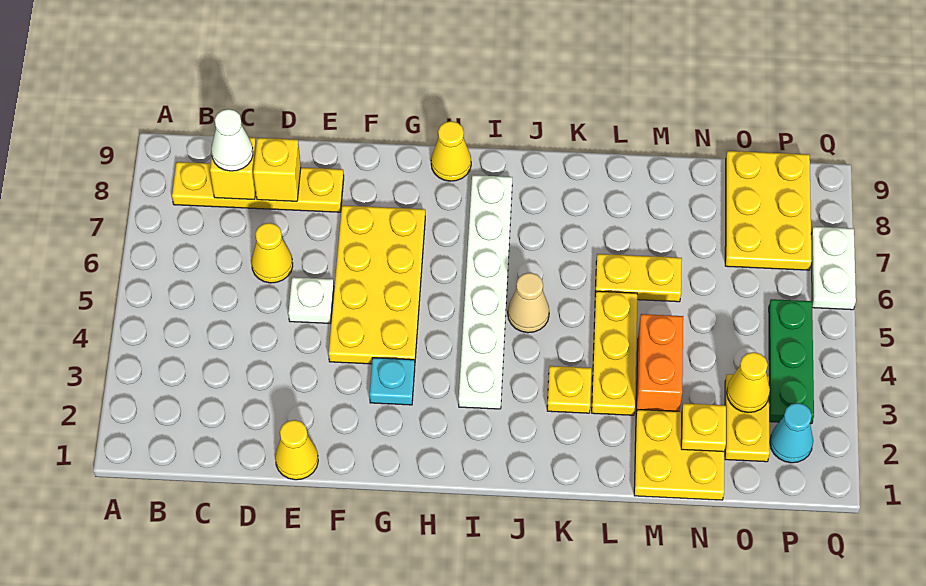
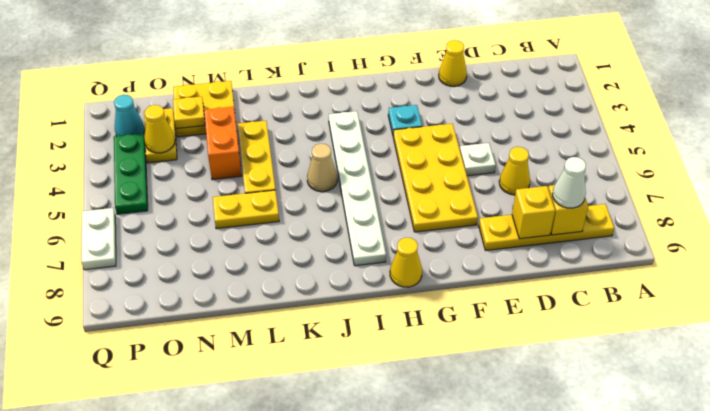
yellow plate K3 level 1 -> none
yellow plate O7:P9 level 1 -> none

